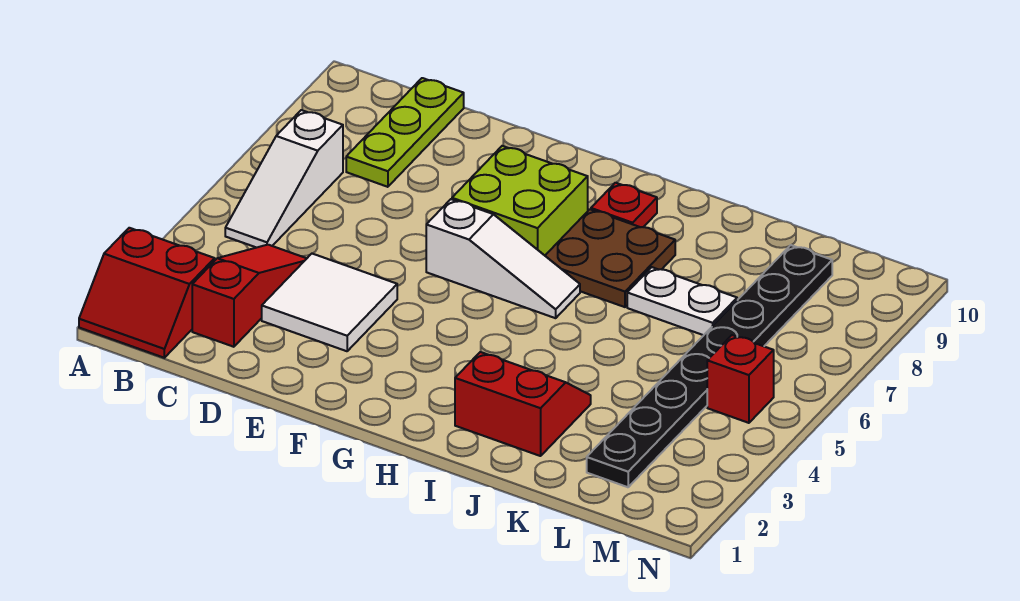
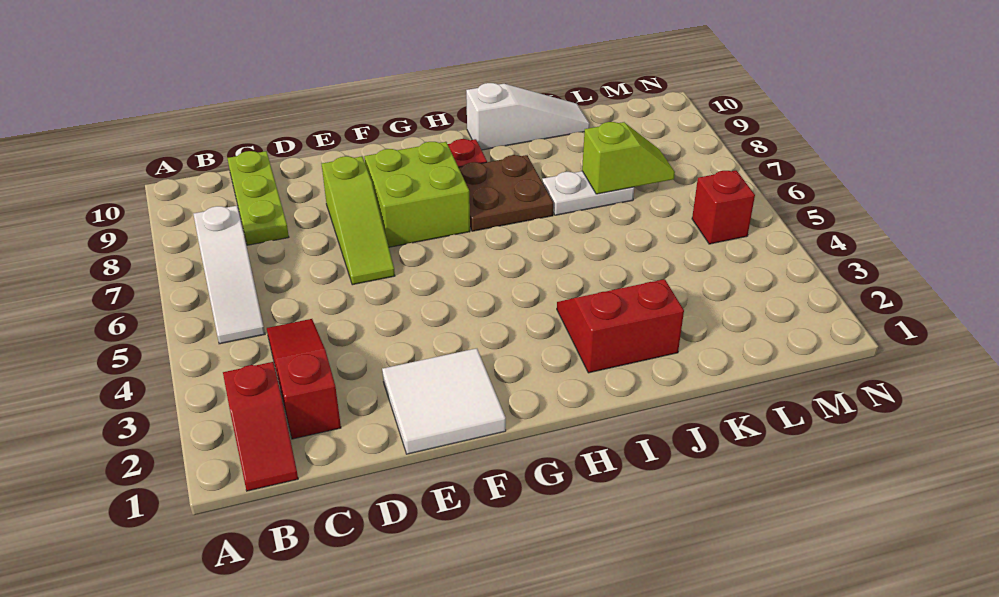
red slope A1:B2 level 1 top 2 -> red slope B1:B2 level 1 top 2
white tile D3:E4 level 1 -> white tile E1:F2 level 1
none -> lime slope E6:E8 level 1 top 8
white slope F6:H6 level 1 top F -> white slope I10:K10 level 1 top I
none -> lime slope K7:L7 level 2 top K
black plate L2:L9 level 1 -> none

